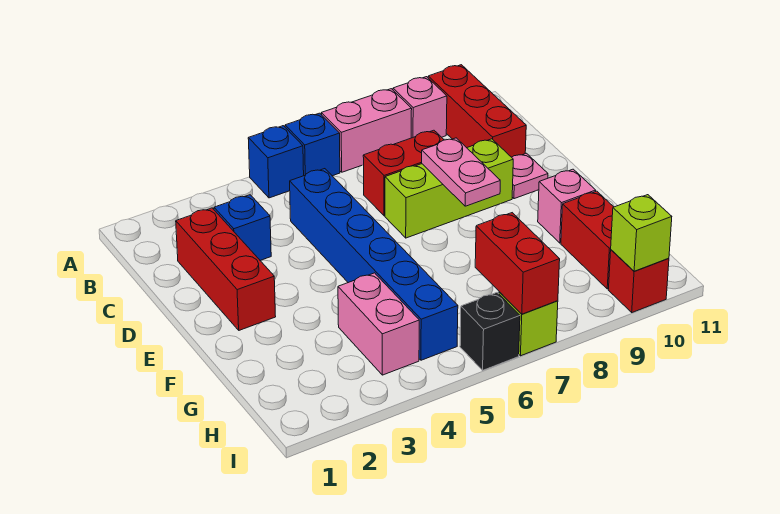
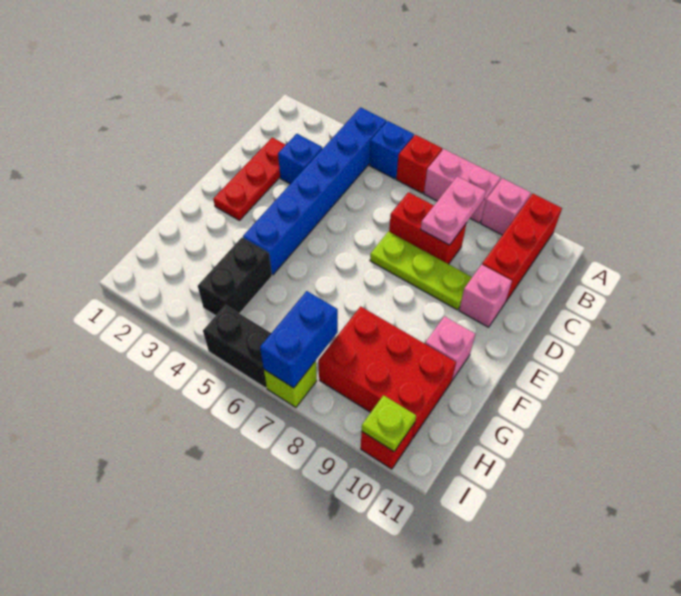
blue brick A6 level 1 -> red brick A6 level 1
red brick C2:E2 level 1 -> red plate C2:E2 level 1
blue brick C5:H5 level 1 -> blue brick A4:F4 level 1
lime brick D7:D9 level 1 -> lime plate D7:D9 level 1
pink plate D8:E8 level 2 -> pink plate B8:C8 level 2
pink plate D10 level 1 -> pink brick D10 level 1
pink brick G4:H4 level 1 -> black brick G4:H4 level 1
red brick G10:H10 level 1 -> red brick G8:H10 level 1
red brick H7:I7 level 2 -> blue brick H7:I7 level 2
black brick I6 level 1 -> black brick I5:I6 level 1
lime brick I10 level 2 -> lime plate I10 level 2

